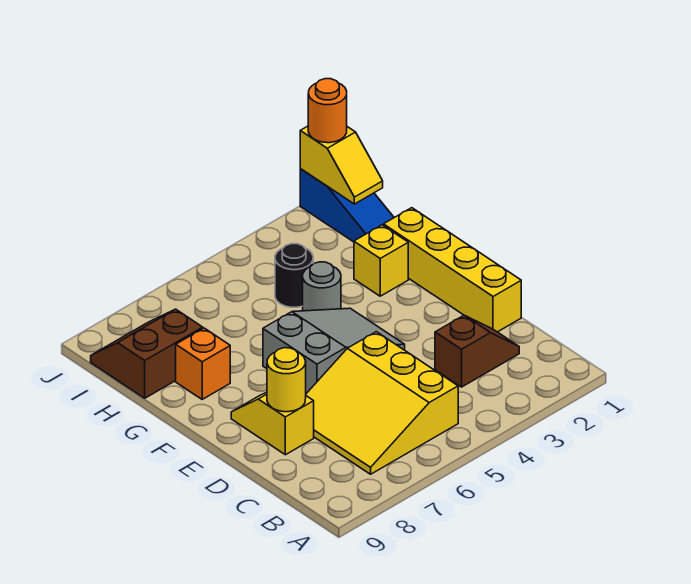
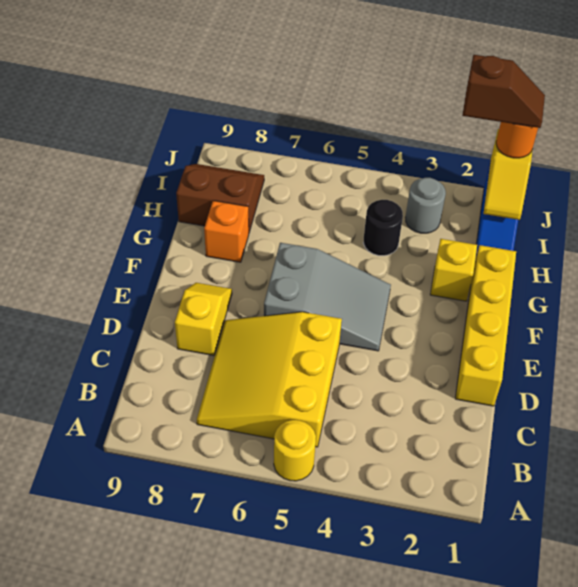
brown slope C2:C3 level 1 top 3 -> brown slope J1:J2 level 4 top 2
yellow round brick D8 level 2 -> yellow round brick A5 level 1
grey round brick G4 level 1 -> grey round brick I3 level 1

